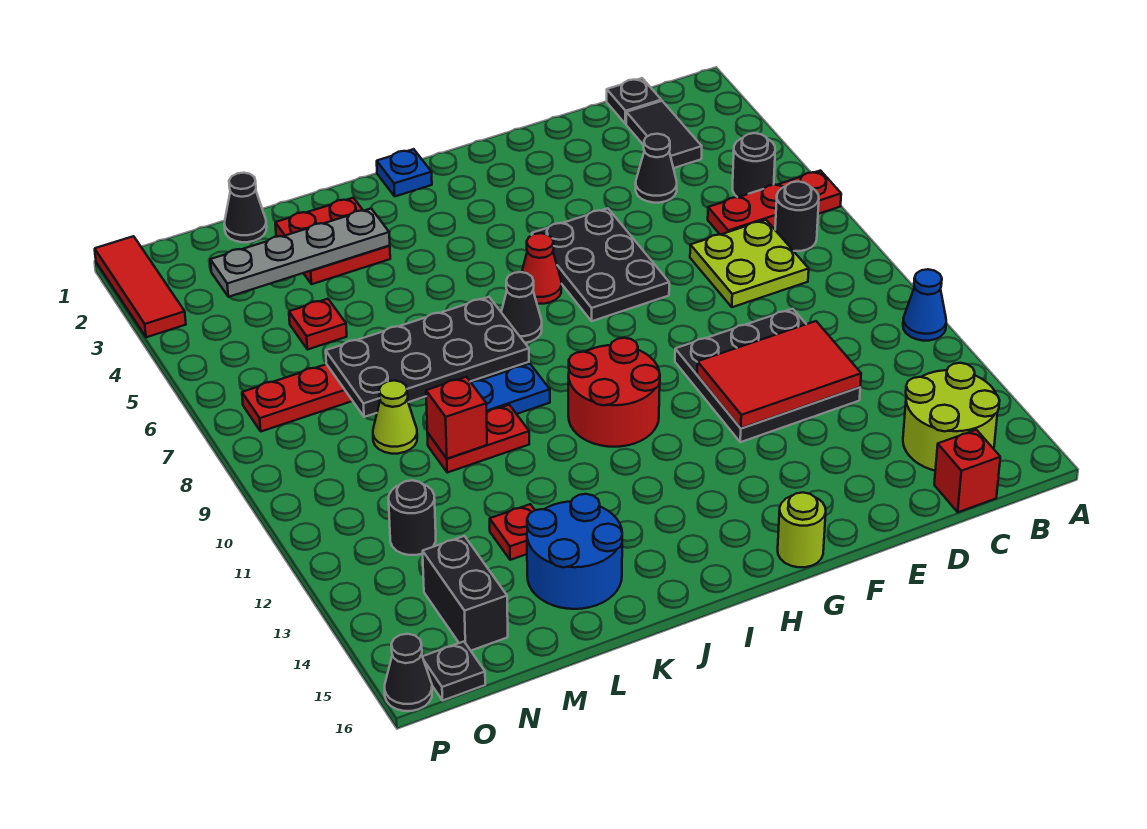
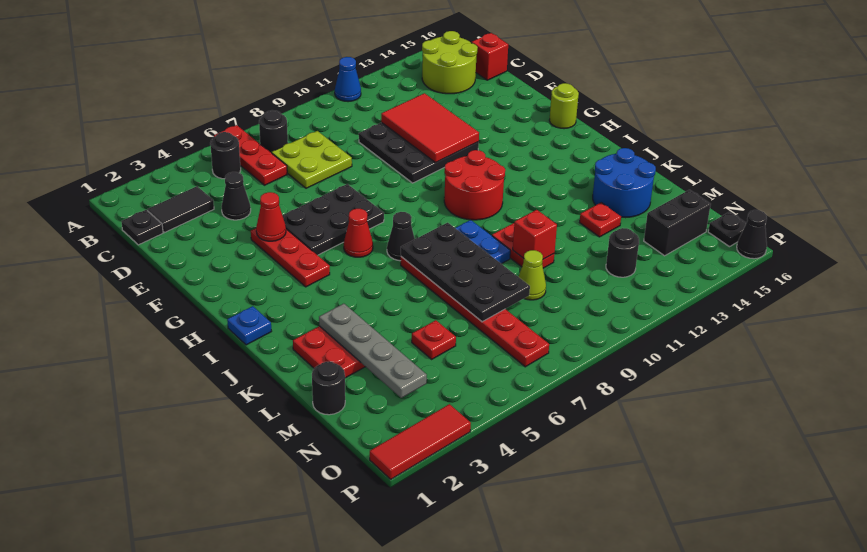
none -> red plate F4:H4 level 1
none -> red cone F4 level 2
black cone M1 level 1 -> black round brick M1 level 1

